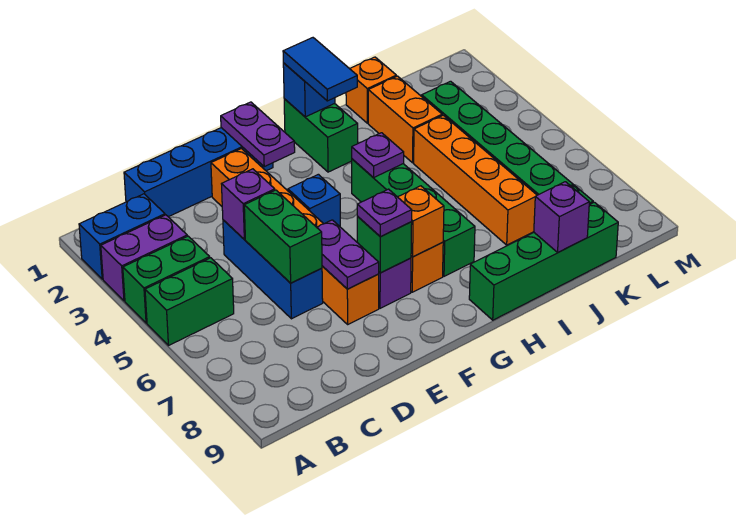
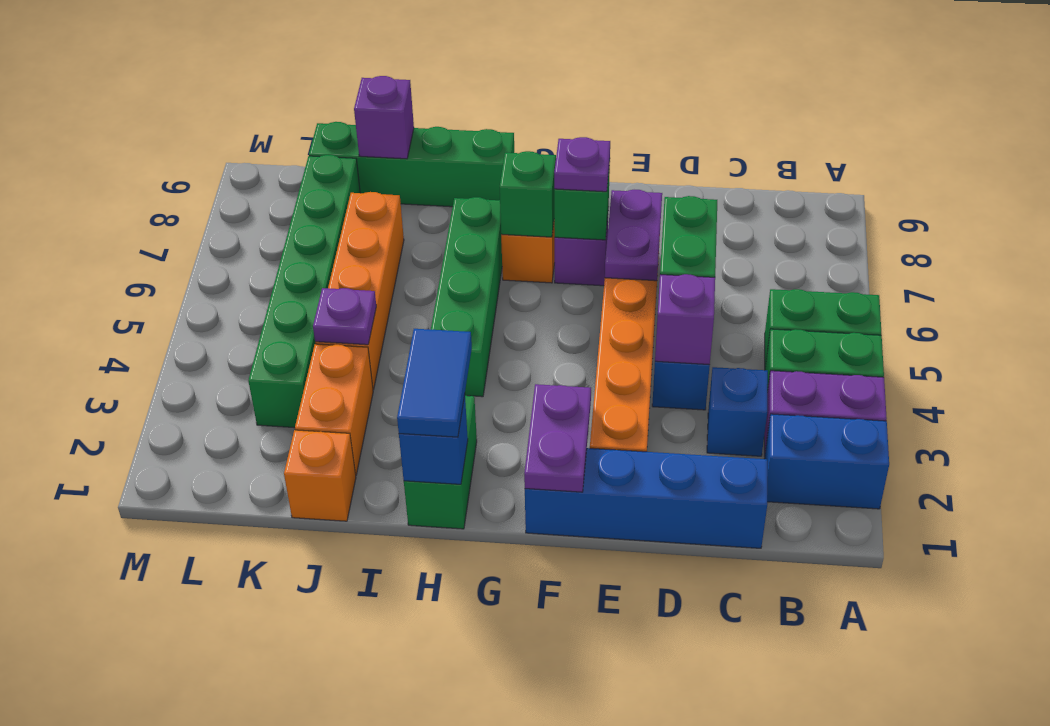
blue brick F4 level 1 -> blue brick C3 level 1
orange brick G7 level 2 -> green brick G7 level 2
purple plate H4 level 2 -> purple plate J4 level 2

